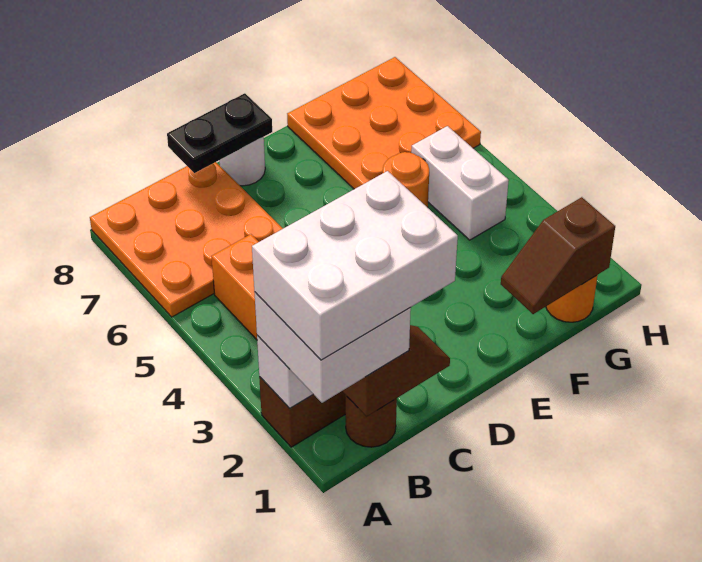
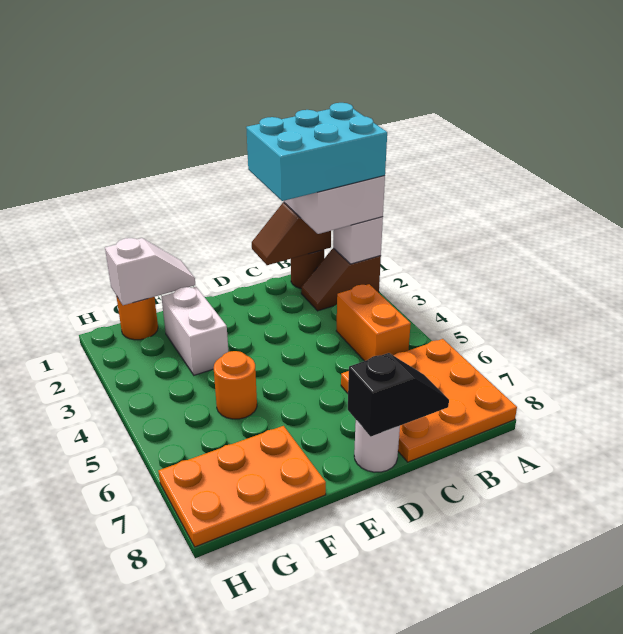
white brick A1:C2 level 4 -> cyan brick A1:C2 level 4
black plate C8:D8 level 2 -> black slope C8:D8 level 2 top D
brown slope F1:G1 level 2 top G -> white slope F1:G1 level 2 top G
orange plate F6:H8 level 1 -> orange plate F7:H8 level 1
white brick G4:G5 level 1 -> white brick F2:F3 level 1

